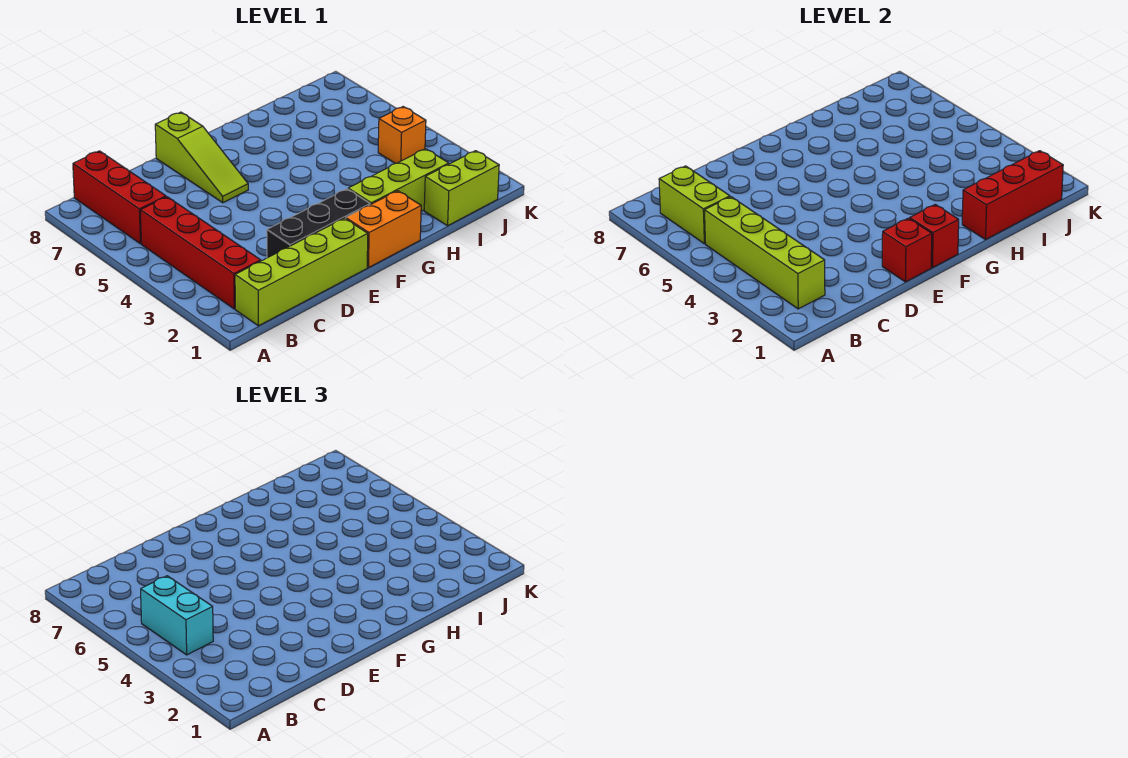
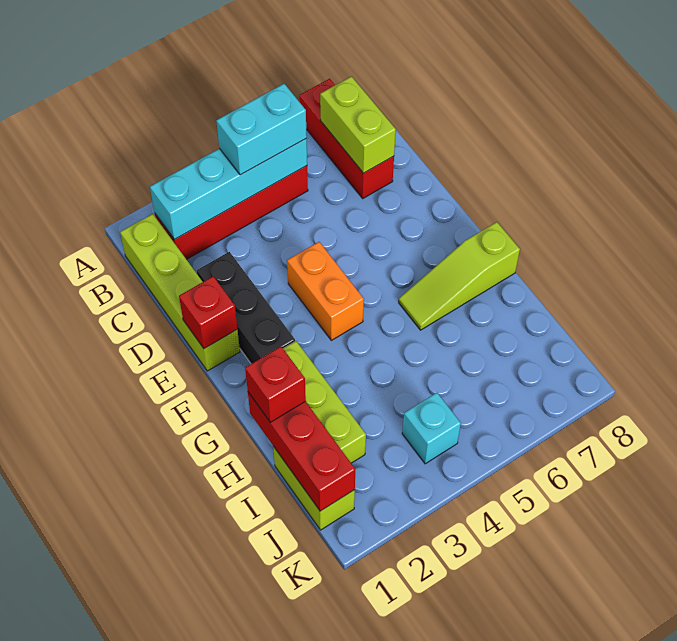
lime brick B2:B5 level 2 -> cyan brick B2:B5 level 2
red brick B6:B8 level 1 -> red brick A7:C7 level 1
lime brick B6:B7 level 2 -> lime brick B7:C7 level 2
lime slope E6:E8 level 1 top 8 -> lime slope G6:G8 level 1 top 8
orange brick F1:G1 level 1 -> orange brick E4:F4 level 1
red brick F1 level 2 -> red brick H1 level 3
orange brick J4 level 1 -> cyan brick J4 level 1

